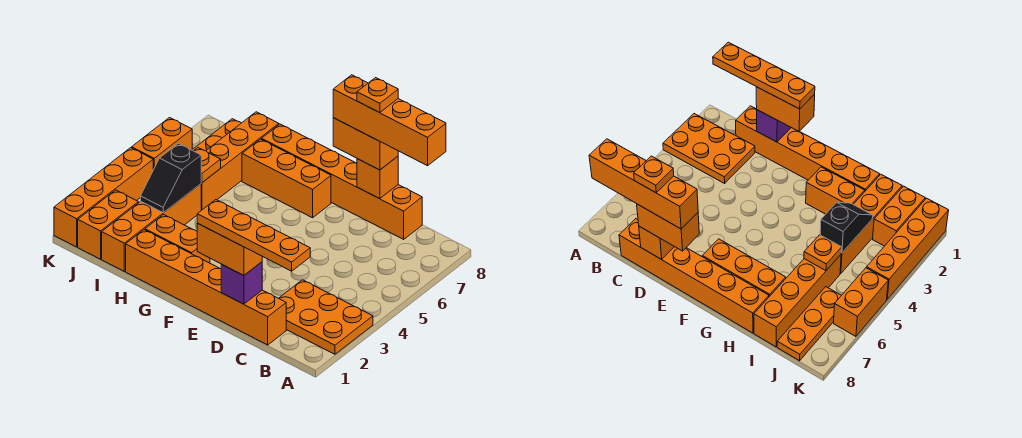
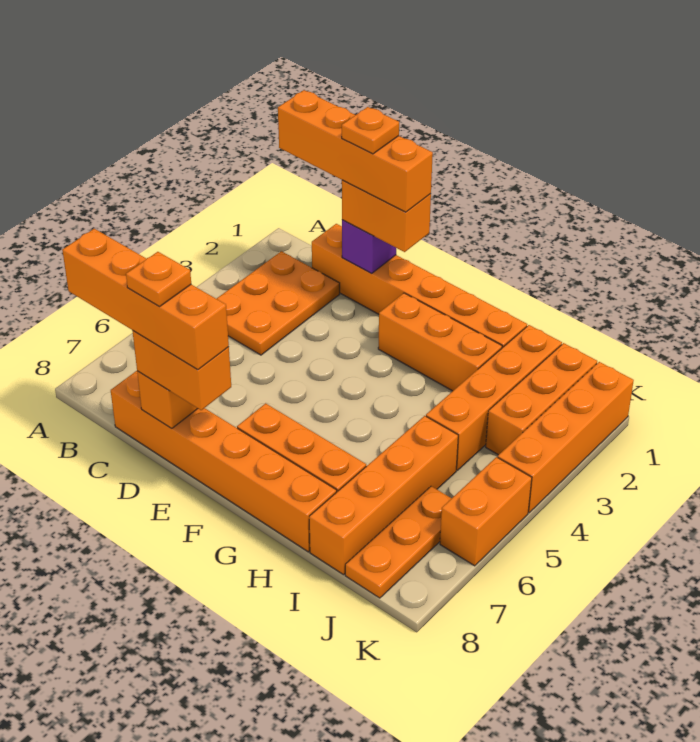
orange plate A2:C3 level 1 -> orange plate B2:C4 level 1
orange plate B1:E1 level 4 -> orange brick B1:E1 level 4
orange brick G2:H2 level 1 -> orange brick F2:H2 level 1
black slope I3:I4 level 2 top 4 -> none
orange plate I5 level 2 -> orange plate D1 level 5
orange brick J1:J2 level 1 -> orange brick J1:J3 level 1

